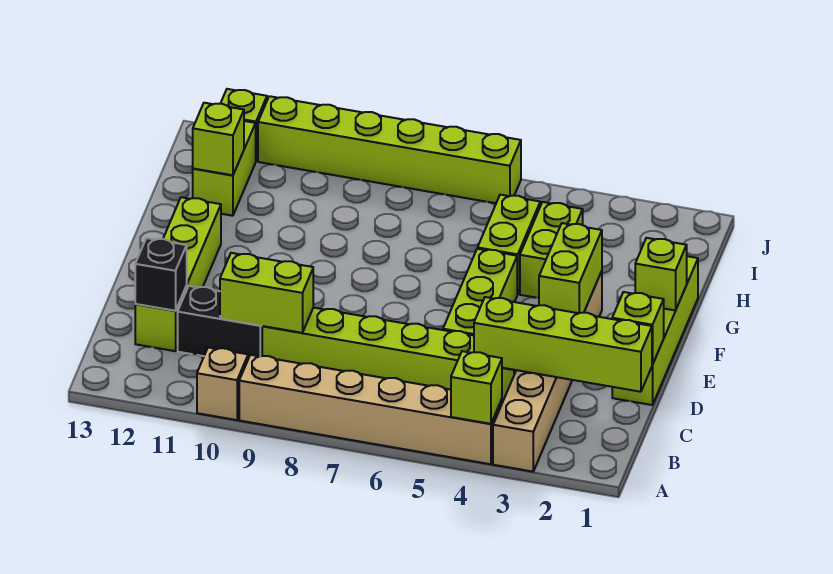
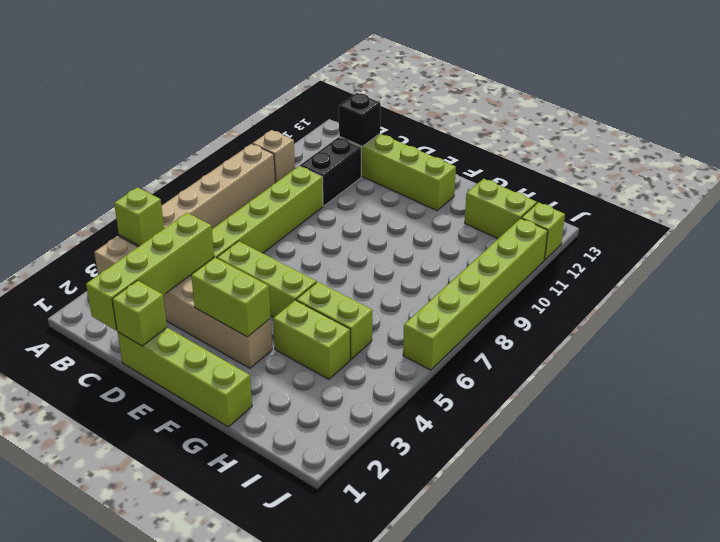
lime brick C9:C10 level 2 -> none
lime brick F1 level 2 -> none
lime brick H12 level 2 -> none

